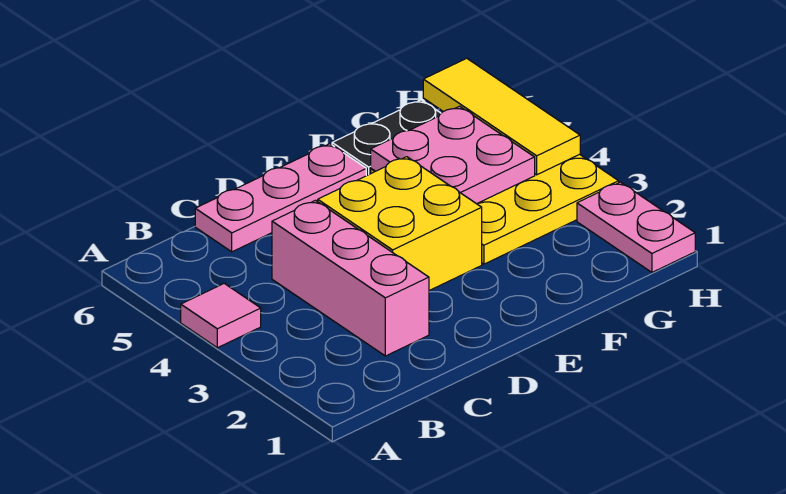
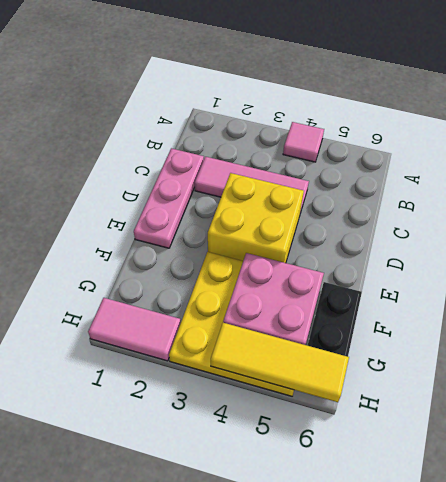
pink brick C2:C4 level 1 -> pink tile C2:C4 level 1
pink plate C6:E6 level 1 -> pink plate C1:E1 level 1
pink plate H1:H2 level 1 -> pink tile H1:H2 level 1

